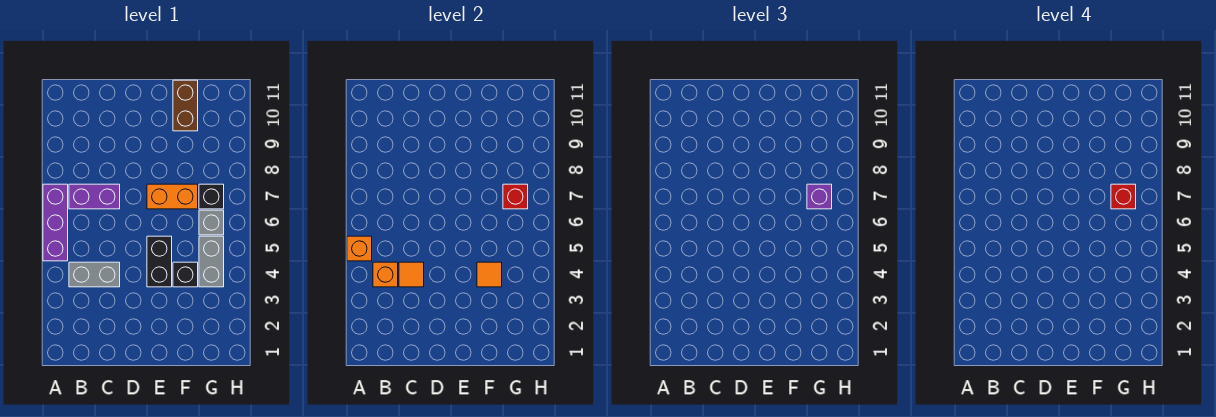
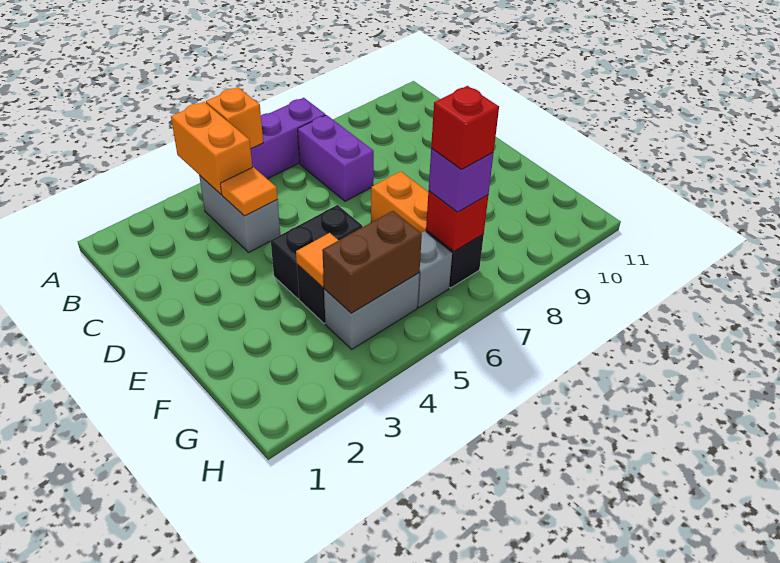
orange brick B4 level 2 -> orange brick A4:B4 level 2
brown brick F10:F11 level 1 -> brown brick G4:G5 level 2

